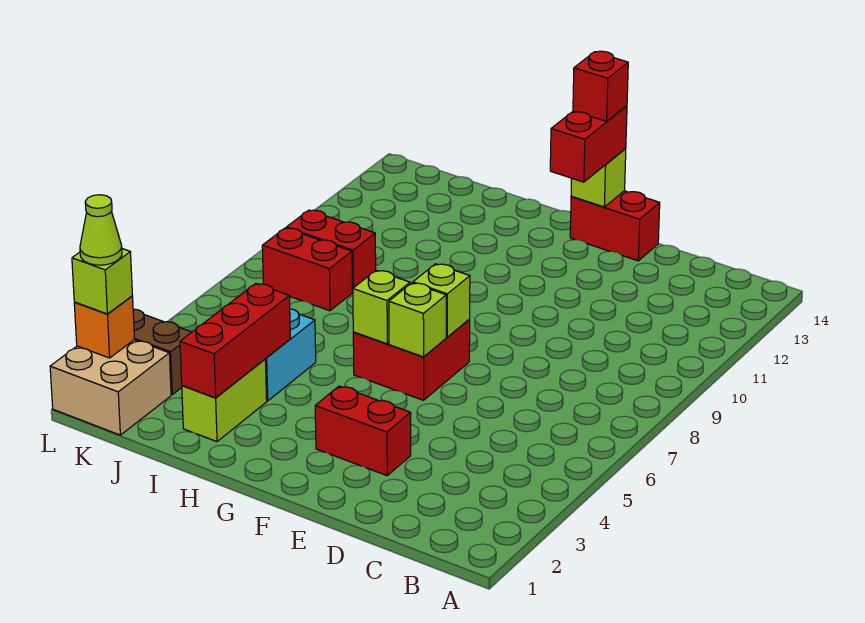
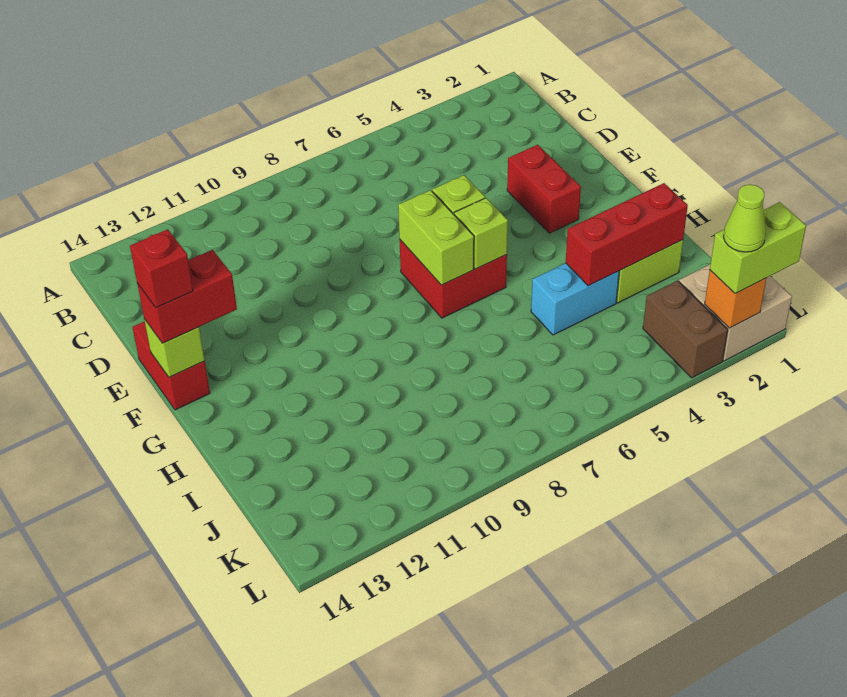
lime brick F7 level 2 -> lime brick F7:G7 level 2
red brick J8:K8 level 1 -> none
red brick J9:K9 level 1 -> none
lime brick L2 level 3 -> lime brick L1:L2 level 3

